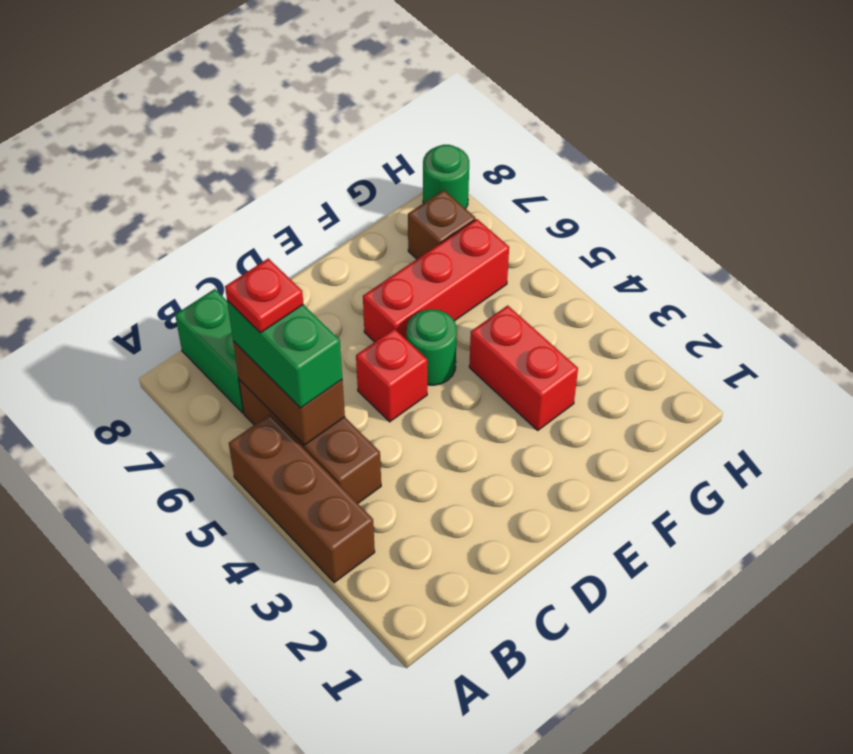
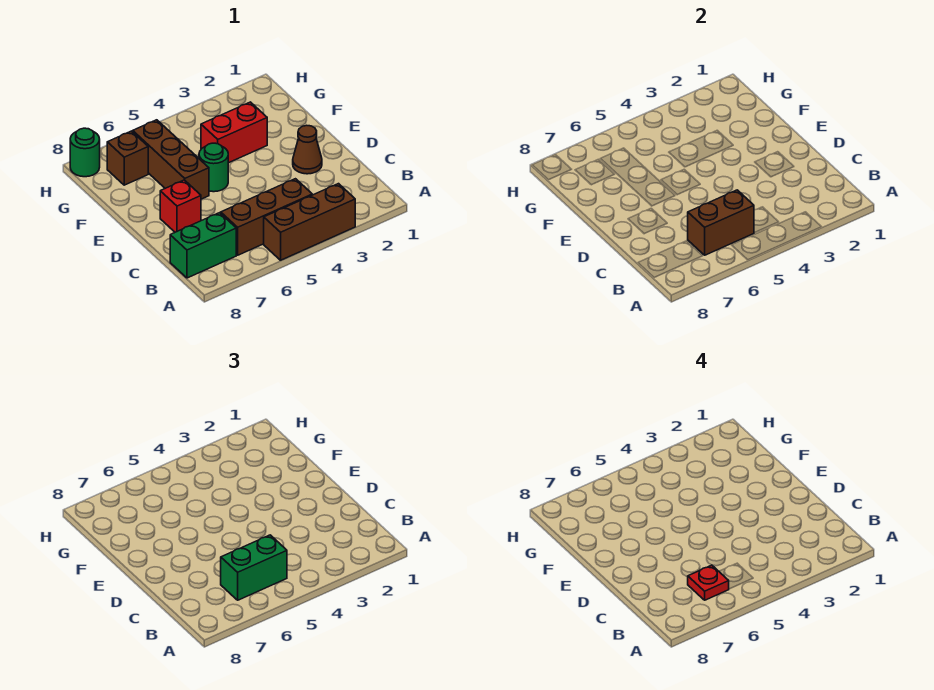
none -> brown cone D2 level 1
red brick D5 level 1 -> red brick D7 level 1
red brick E6:G6 level 1 -> brown brick E6:G6 level 1

